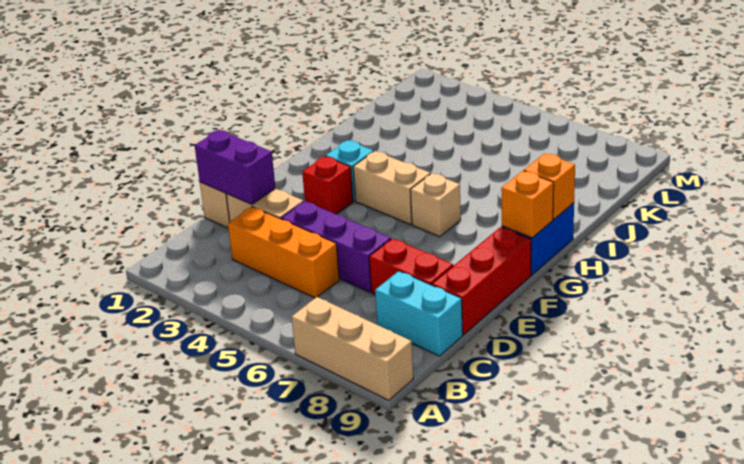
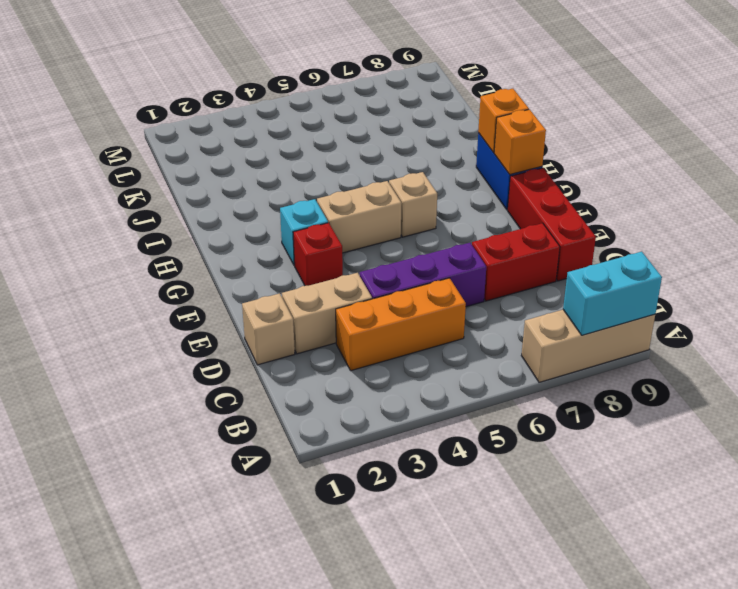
cyan brick C8:C9 level 1 -> cyan brick A8:A9 level 2
purple brick D1:D2 level 2 -> none

